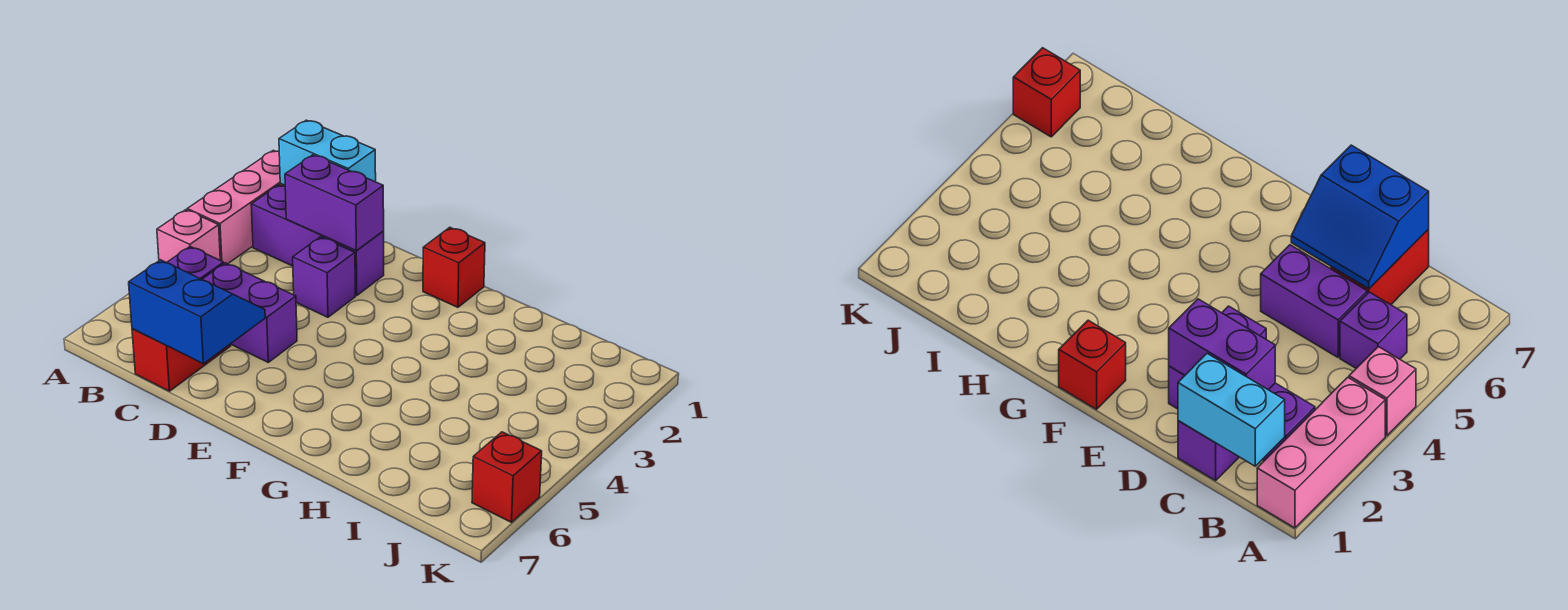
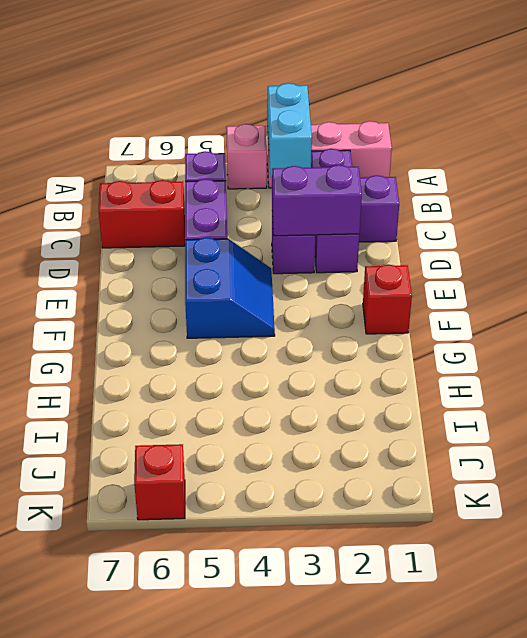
cyan brick B1:C1 level 2 -> cyan brick A3:B3 level 2
purple brick C2:D2 level 2 -> purple brick D2:D3 level 2
blue slope C6:D7 level 2 top 7 -> blue slope E4:F5 level 1 top 5

